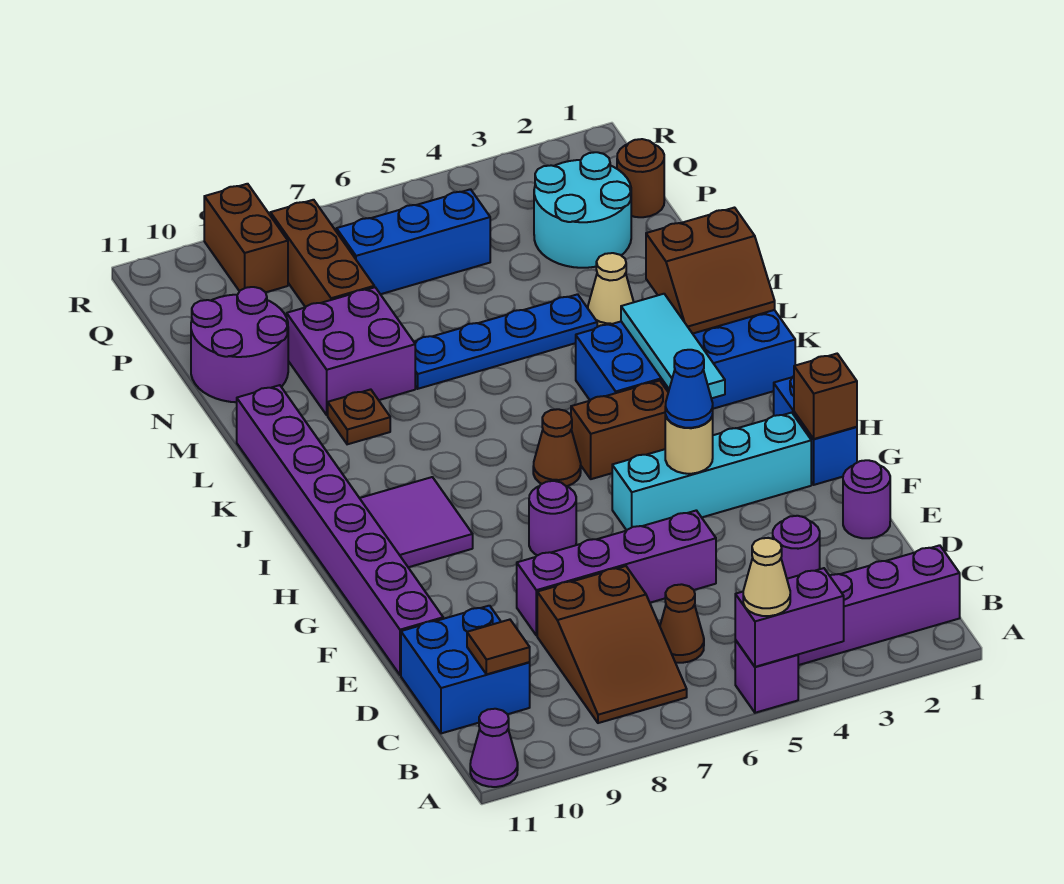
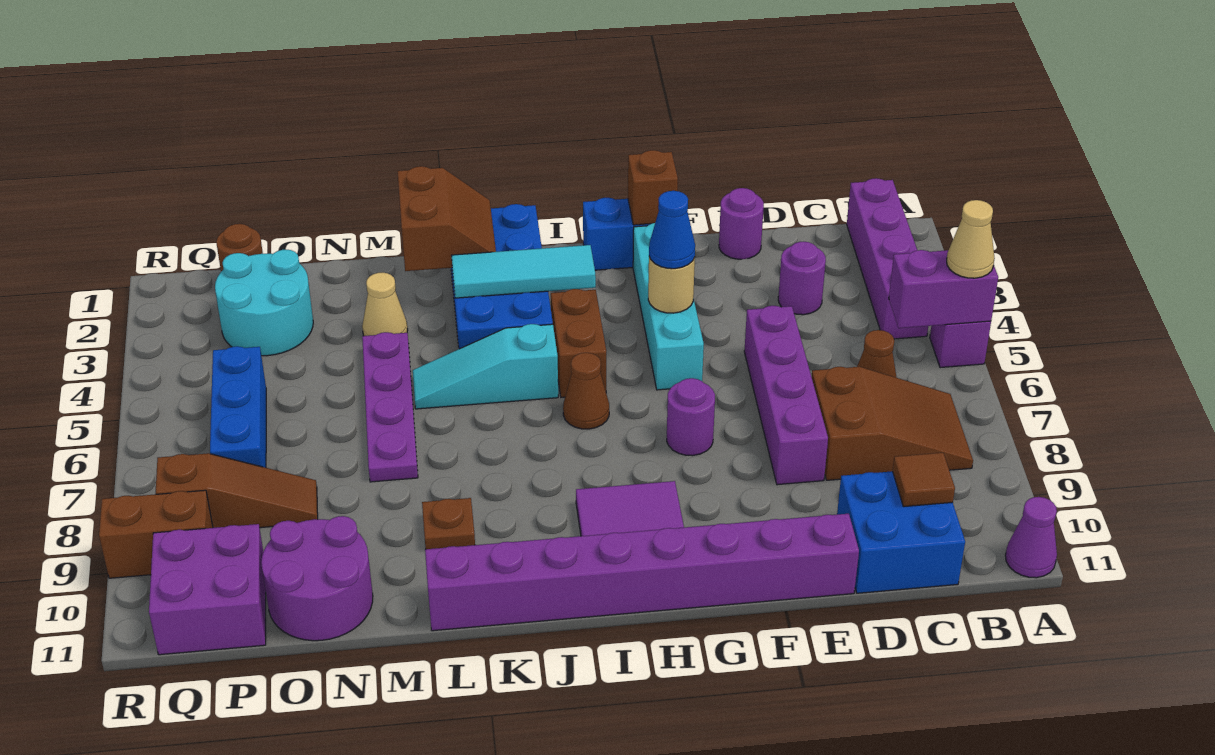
purple brick A4:A5 level 2 -> purple brick A5:B5 level 2
none -> cyan slope J5:L5 level 1 top J
blue plate M4:M7 level 1 -> purple plate M4:M7 level 1
purple brick M8:N9 level 1 -> purple brick P10:Q11 level 1
brown brick O8:Q8 level 1 -> brown slope O8:Q8 level 1 top Q

